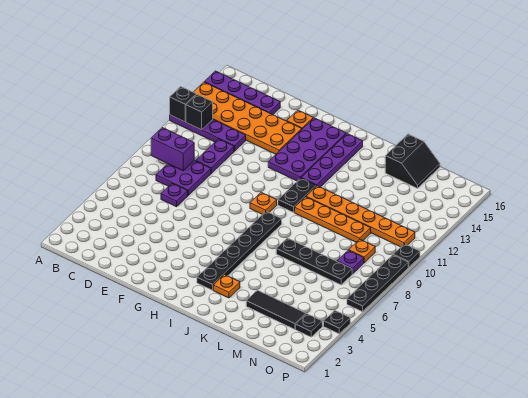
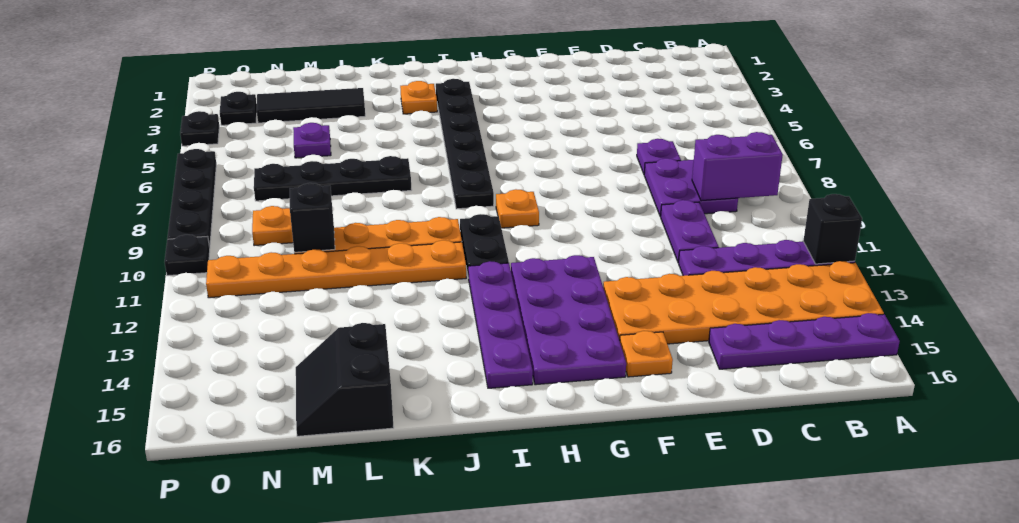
black brick B12 level 2 -> black brick M10 level 2
purple plate N8 level 1 -> purple plate M5 level 1

